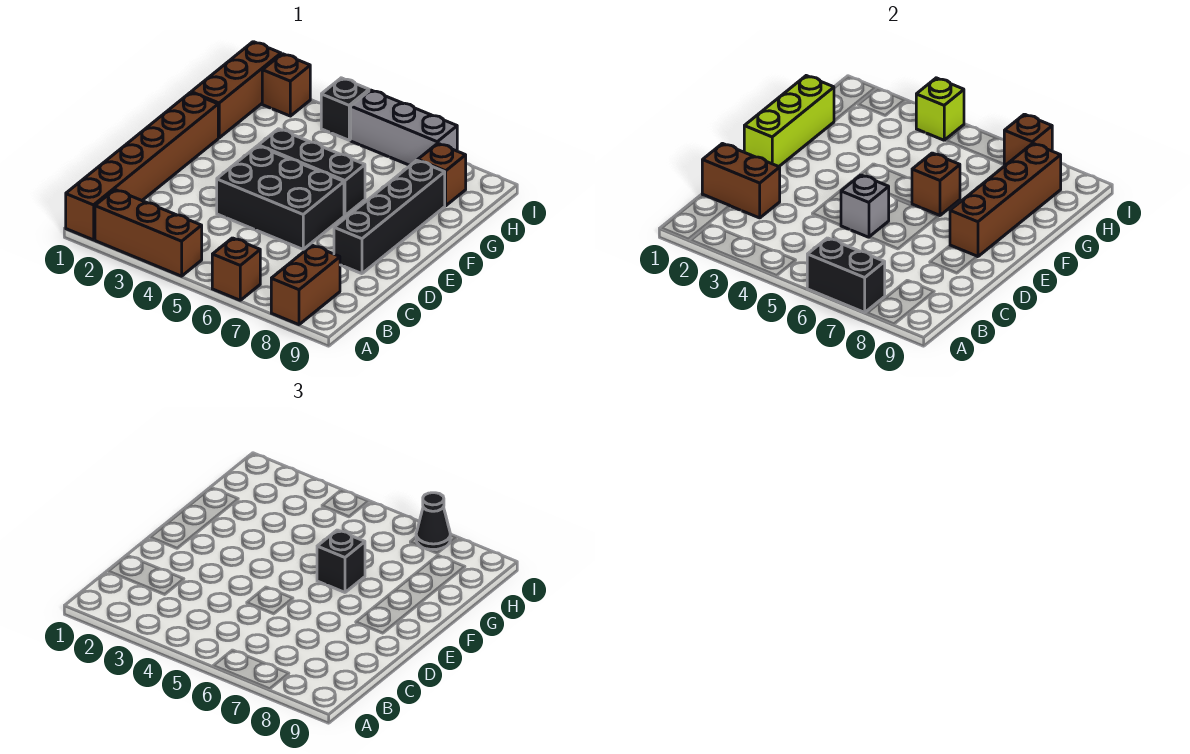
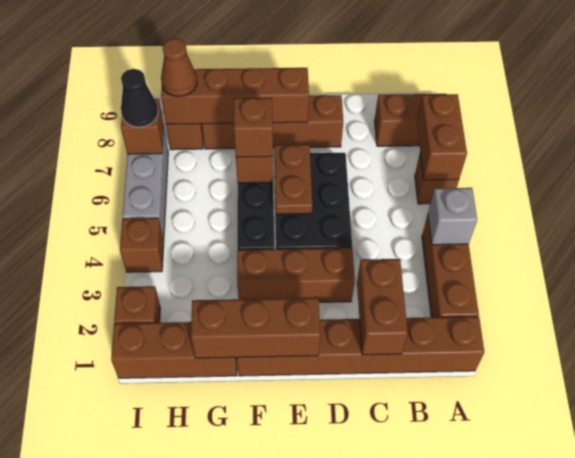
black brick A6:A7 level 2 -> brown brick A6:A7 level 2
none -> brown brick D3:F3 level 1
grey brick D5 level 2 -> grey brick A4 level 2
black brick D8:G8 level 1 -> brown brick D8:G8 level 1
lime brick E1:G1 level 2 -> brown brick E1:G1 level 2
none -> brown plate E5:E6 level 2
black brick F6 level 3 -> brown brick F6 level 3
none -> brown cone H8 level 3
black brick I4 level 1 -> brown brick I4 level 1
lime brick I4 level 2 -> none

